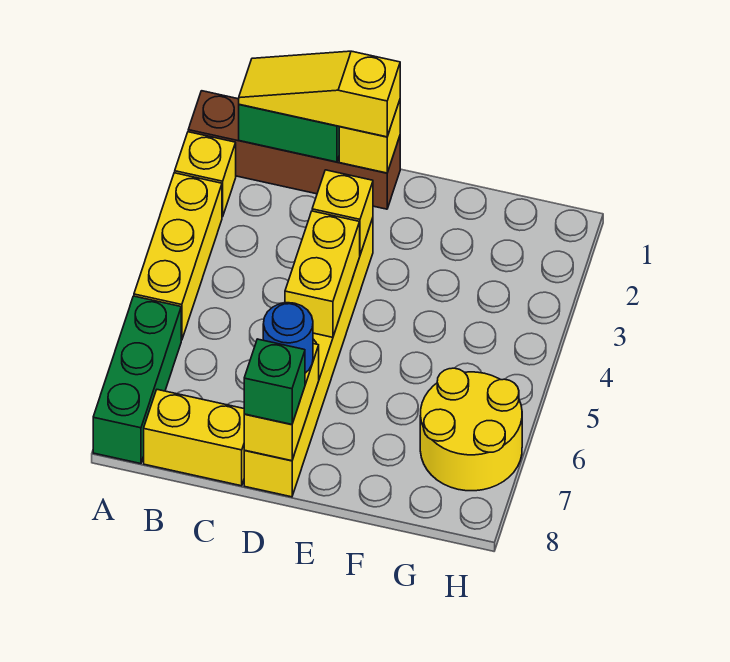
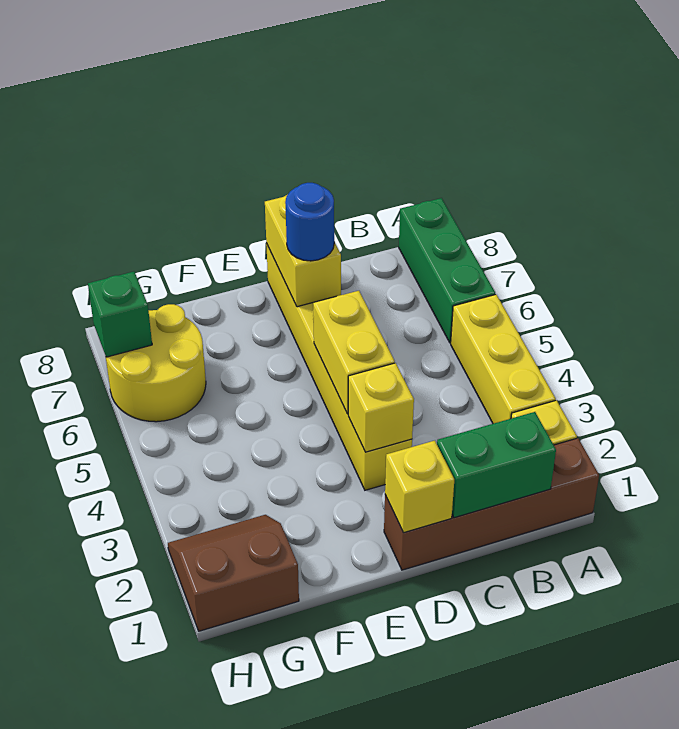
yellow slope B1:D1 level 3 top D -> none
yellow brick B8:C8 level 1 -> none
green brick D8 level 3 -> green brick H7 level 2
none -> brown slope G1:H2 level 1 top 1

